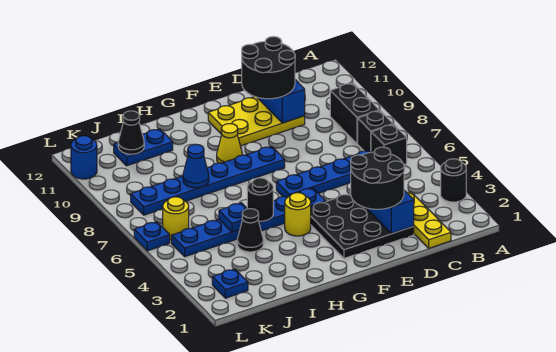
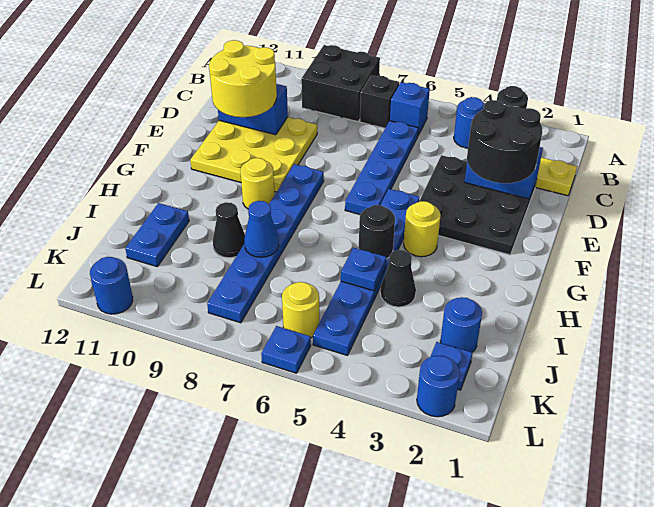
none -> blue round brick B4 level 1
black brick B6 level 1 -> blue brick B6 level 1
black brick B8:B9 level 1 -> black brick A8:B9 level 1
yellow plate D10:F11 level 1 -> yellow plate D9:F11 level 1
black round brick D10:E11 level 3 -> yellow round brick D10:E11 level 3
yellow cone G9 level 1 -> yellow round brick G9 level 1
none -> blue round brick J2 level 1
black cone J11 level 2 -> black cone I9 level 1
none -> blue round brick L2 level 1

